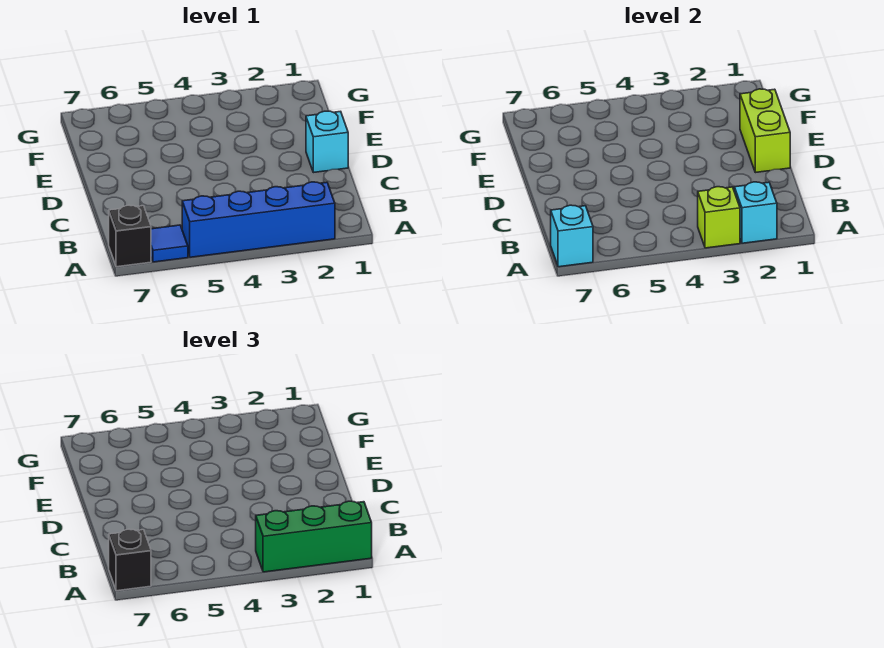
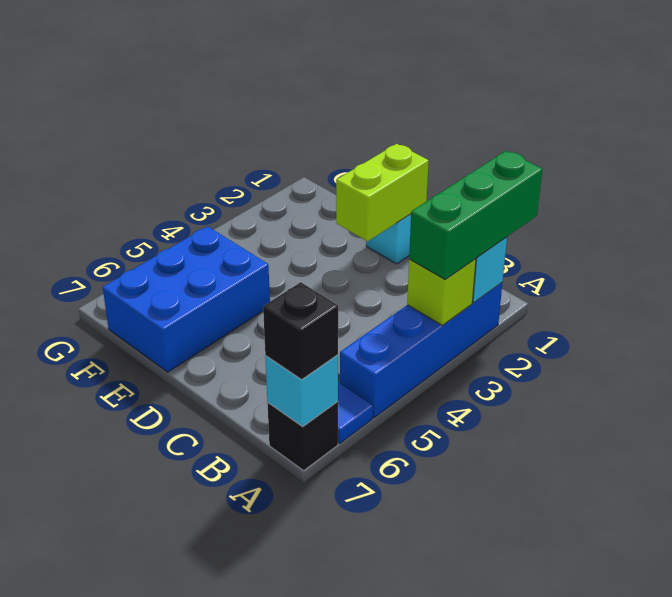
lime brick D1:E1 level 2 -> lime brick D1:D2 level 2
none -> blue brick E5:F7 level 1

